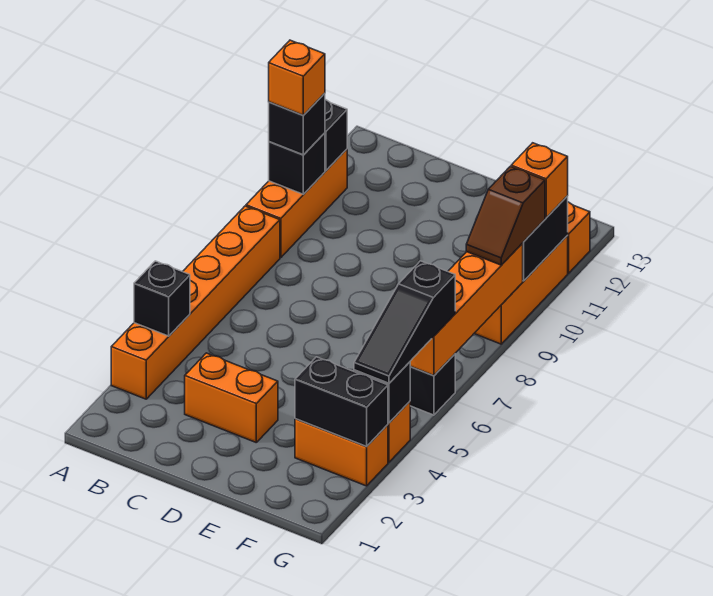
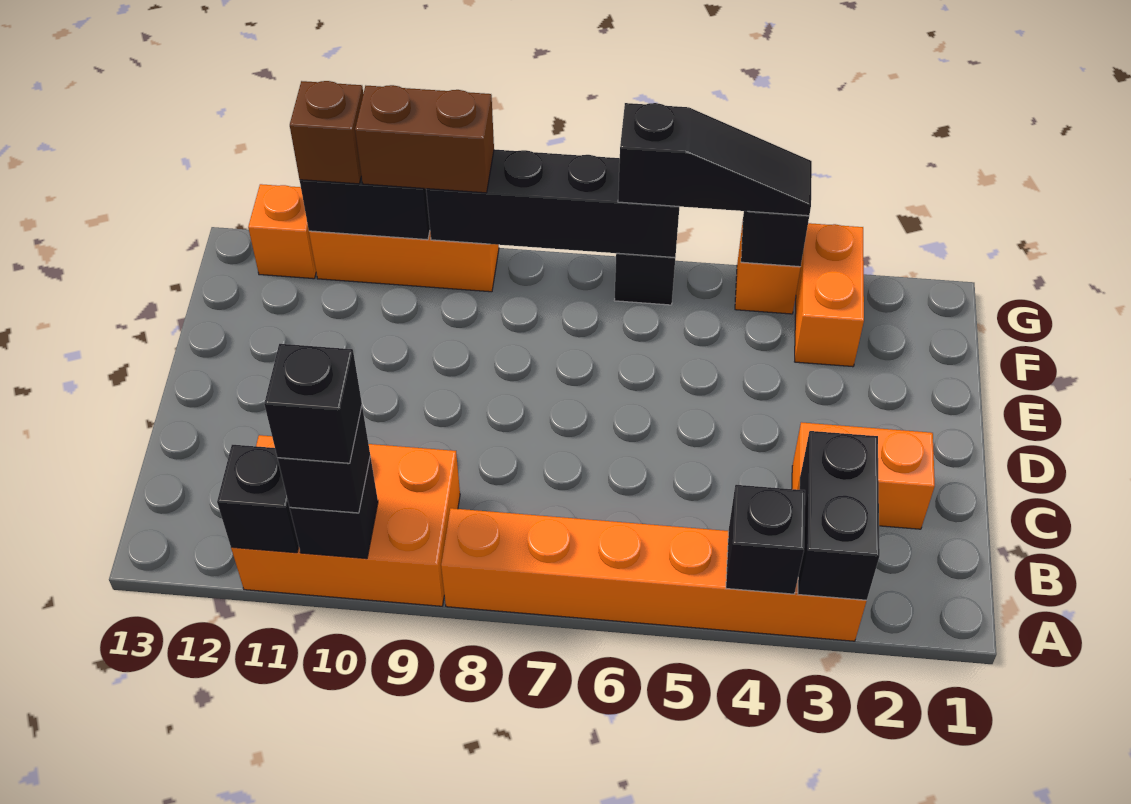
orange brick A9:A11 level 1 -> orange brick A9:B11 level 1
orange brick A10 level 4 -> black brick A10 level 4
orange brick C3:D3 level 1 -> orange brick C2:C3 level 1
black brick F3:G3 level 2 -> black brick A3:B3 level 2
orange brick G6:G9 level 2 -> black brick G6:G9 level 2
brown slope G9:G10 level 3 top 10 -> brown brick G9:G10 level 3
orange brick G11 level 3 -> brown brick G11 level 3

